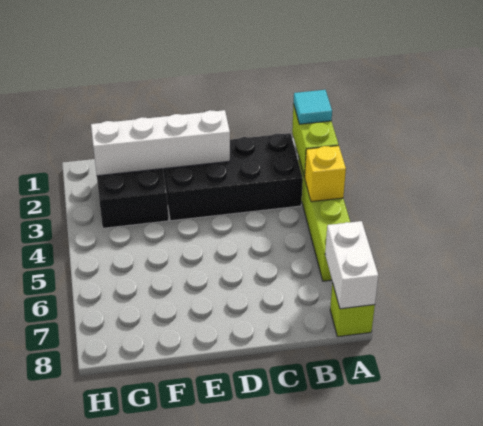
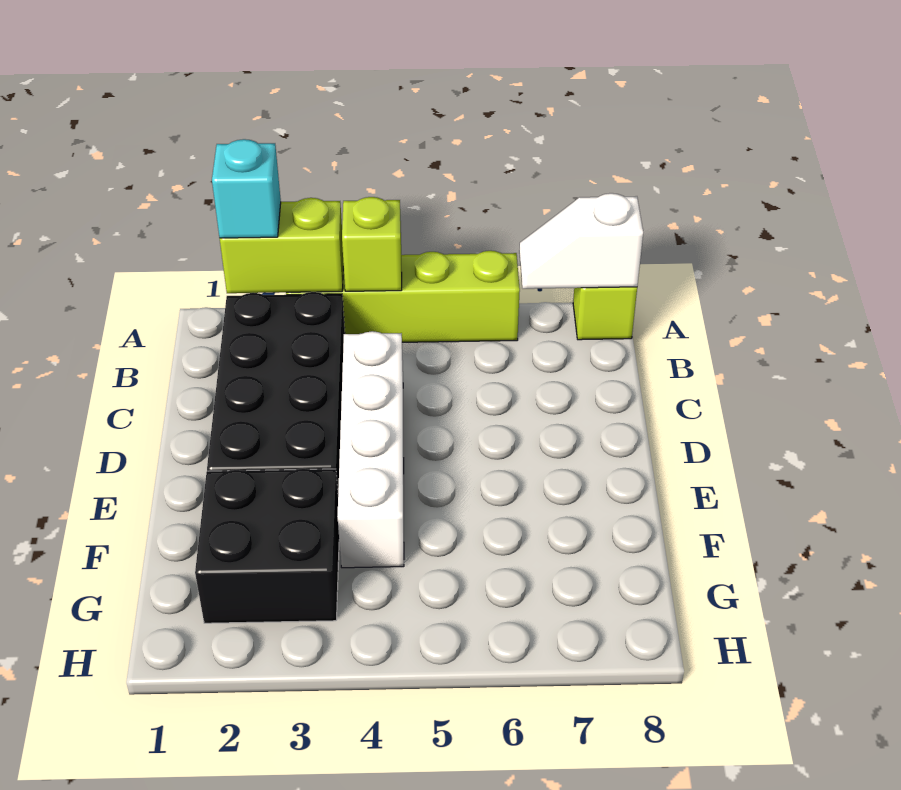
cyan tile A2 level 3 -> cyan brick A2 level 3
yellow brick A4 level 2 -> lime brick A4 level 2
white brick A7:A8 level 2 -> white slope A7:A8 level 2 top 8
white brick D2:G2 level 2 -> white brick C4:F4 level 1

